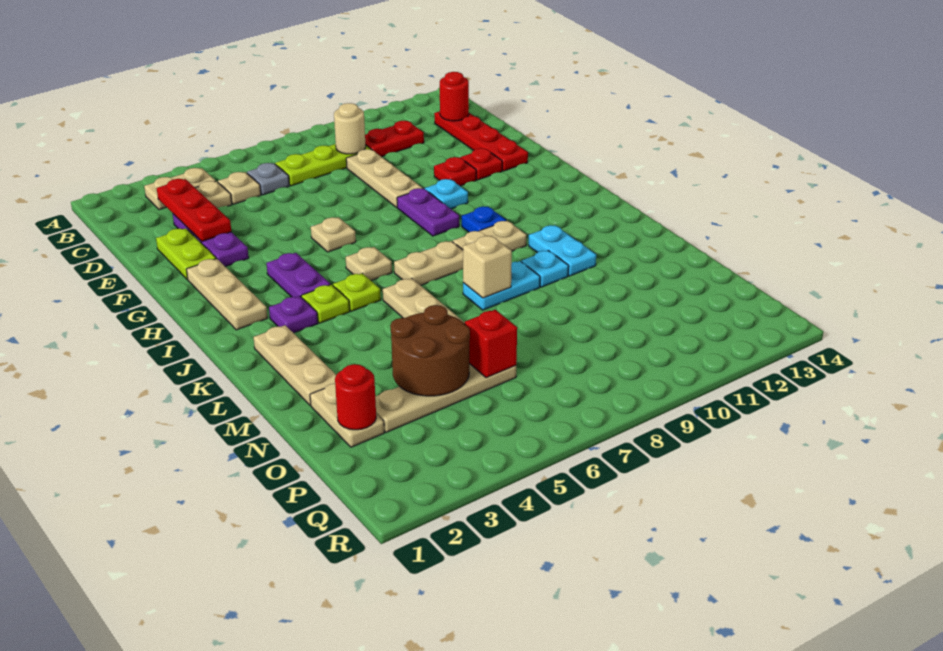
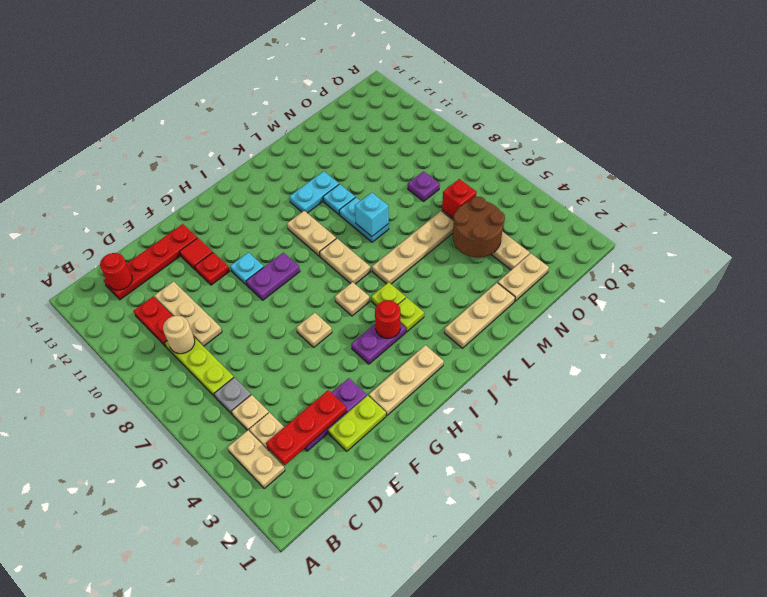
tan plate D9:F9 level 1 -> tan plate D9:D11 level 1
red plate F12 level 1 -> red tile F12 level 1
blue plate I10 level 1 -> none
purple plate J3 level 1 -> purple plate O8 level 1
tan brick L8 level 2 -> cyan brick L8 level 2
red round brick O2 level 2 -> red round brick I4 level 2

